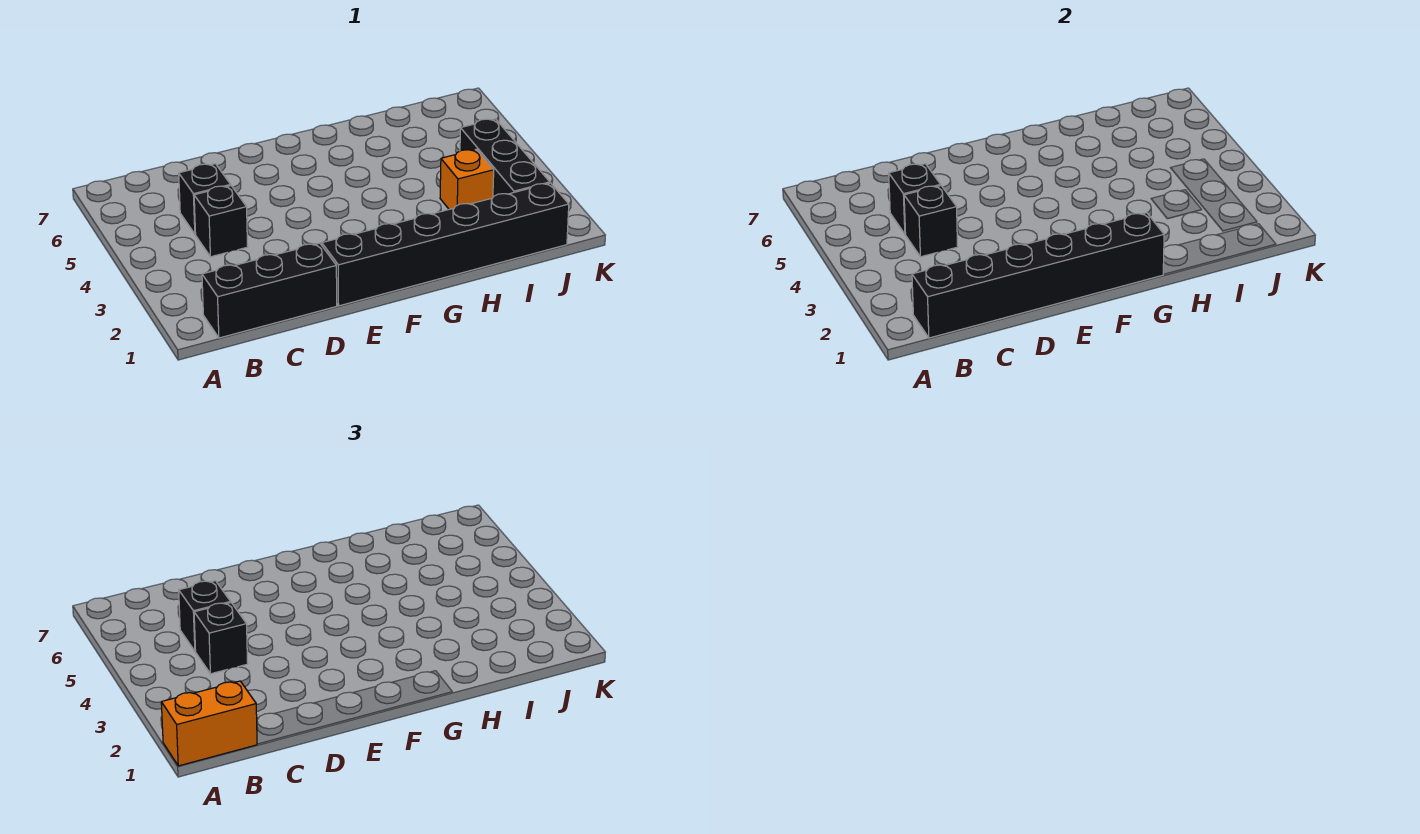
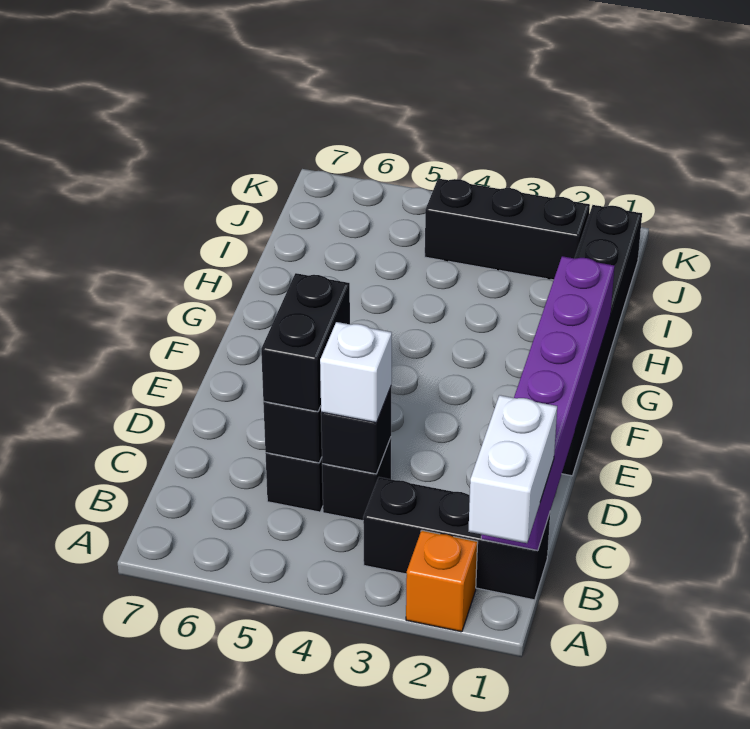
orange brick A1:B1 level 3 -> white brick A1:B1 level 3
black brick B1:D1 level 1 -> black brick B1:B3 level 1
black brick B1:G1 level 2 -> purple brick B1:G1 level 2
black brick C4 level 3 -> white brick C4 level 3
black brick C5 level 3 -> black brick C5:D5 level 3
orange brick I3 level 1 -> orange brick A2 level 1

